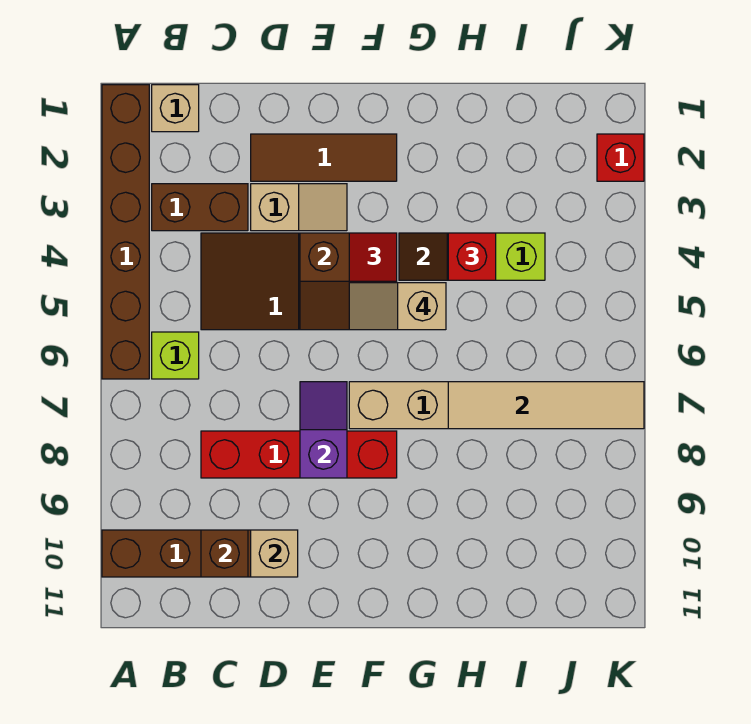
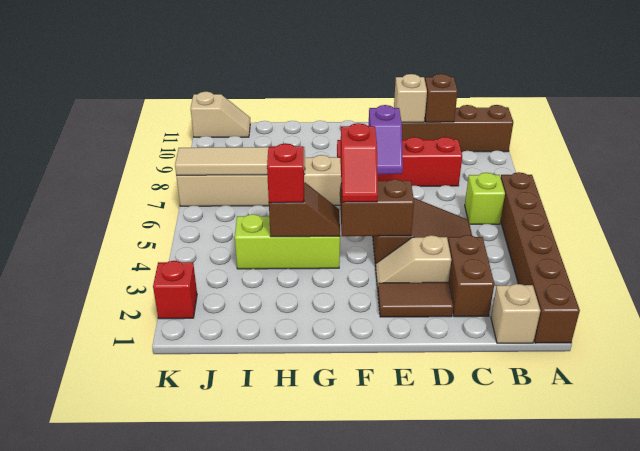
brown brick B3:C3 level 1 -> brown brick C2:C3 level 1
brown tile D2:F2 level 1 -> brown tile D2:E2 level 1
tan slope F5:G5 level 4 top G -> tan slope J11:K11 level 1 top K

